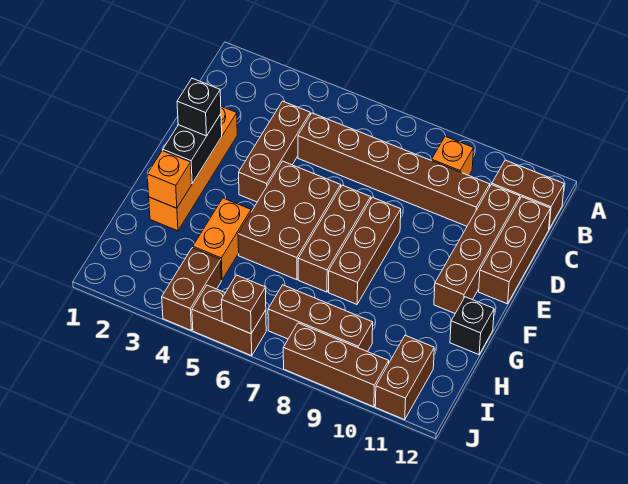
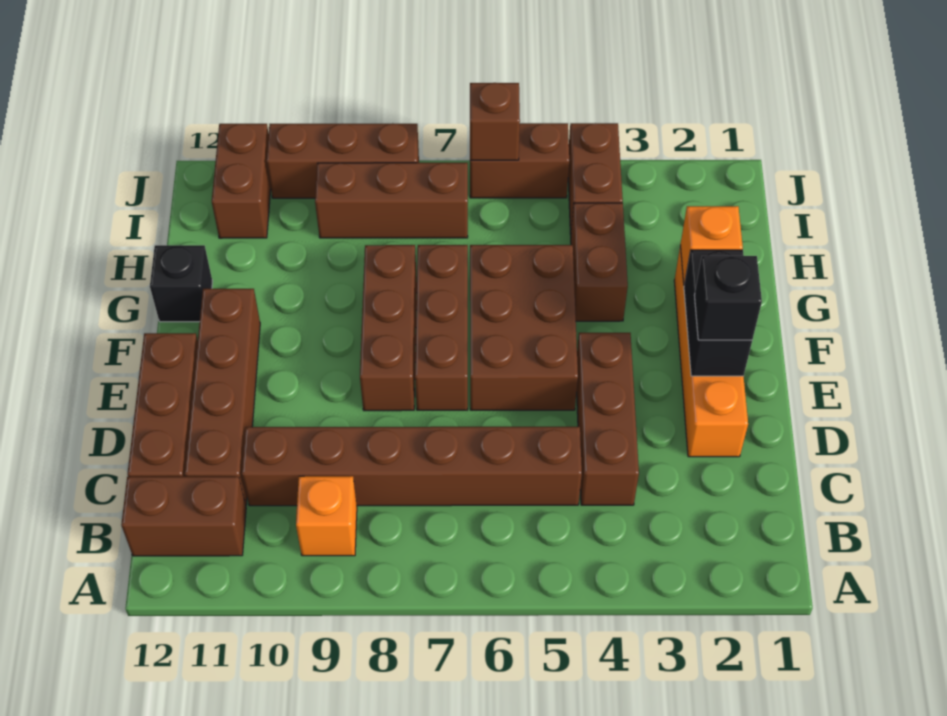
orange brick G4:H4 level 1 -> brown brick G4:H4 level 1

